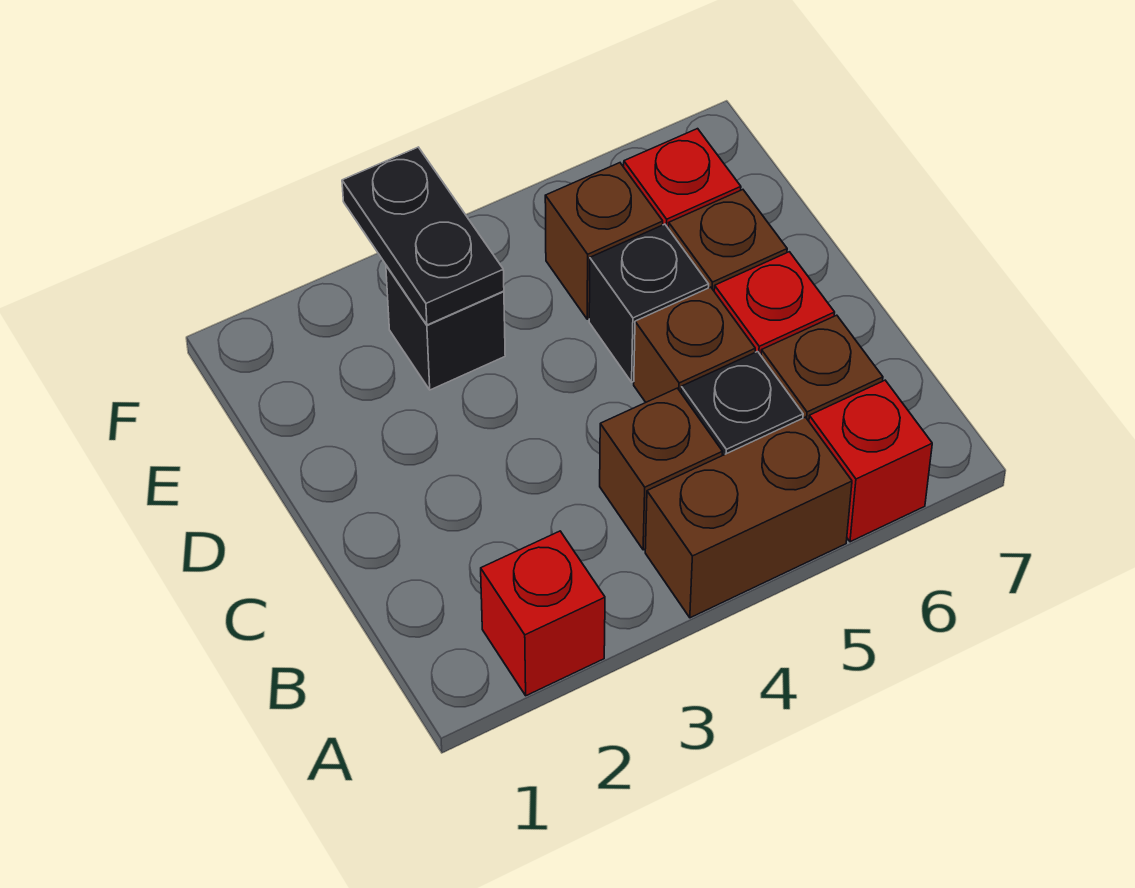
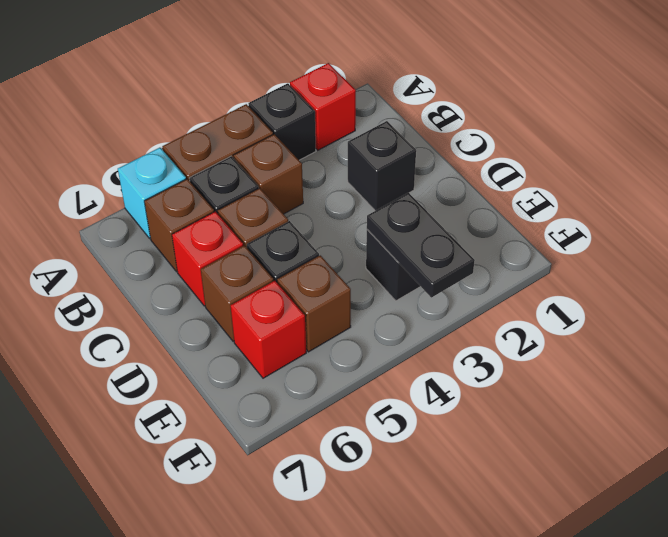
none -> black brick A3 level 1
red brick A6 level 1 -> cyan brick A6 level 1
none -> black brick C2 level 1

